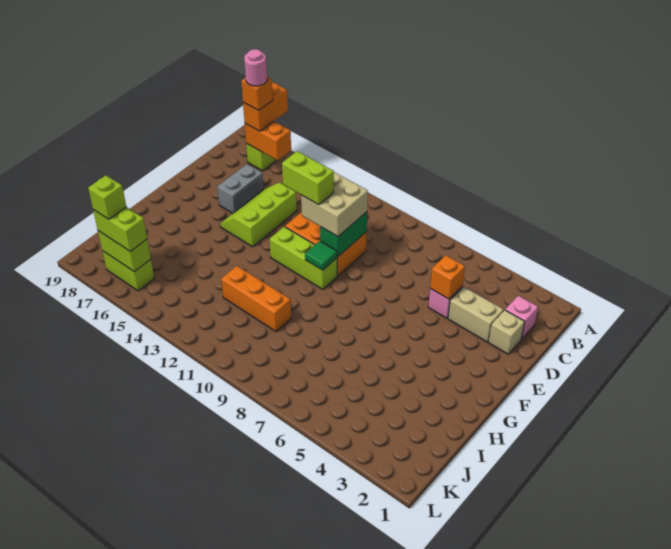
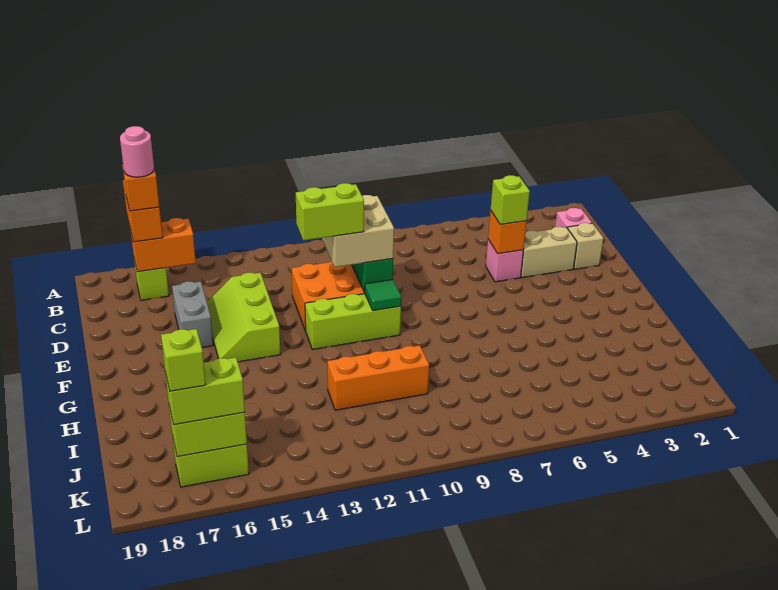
none -> lime brick D5 level 3

